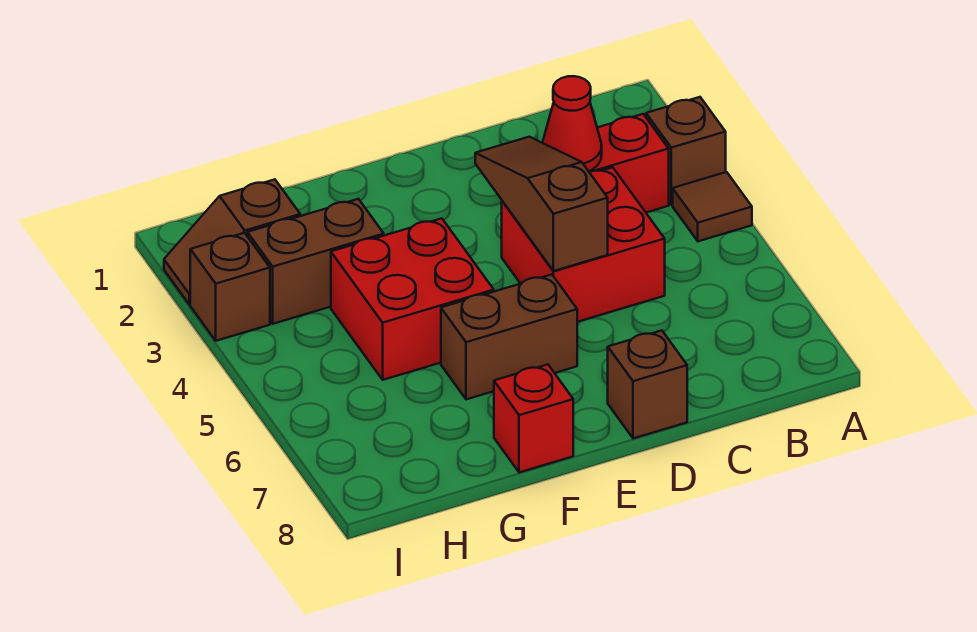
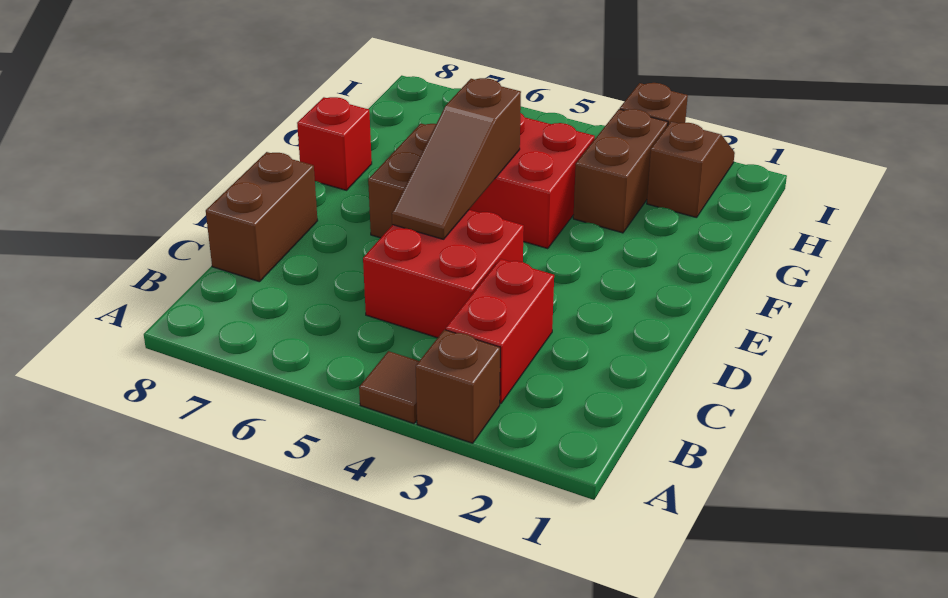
red cone C3 level 2 -> none
brown slope D3:D5 level 2 top 5 -> brown slope D5:F5 level 2 top F
brown brick D8 level 1 -> brown brick C8:D8 level 1

